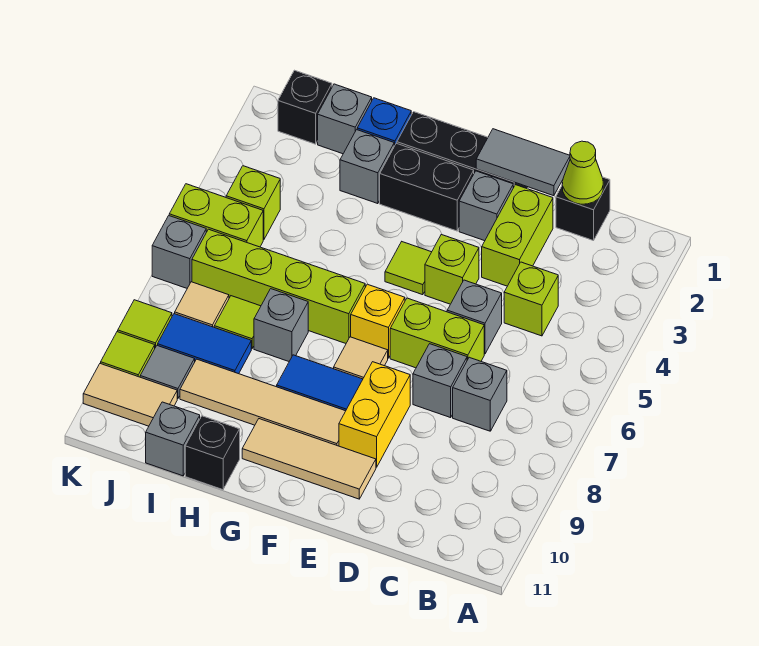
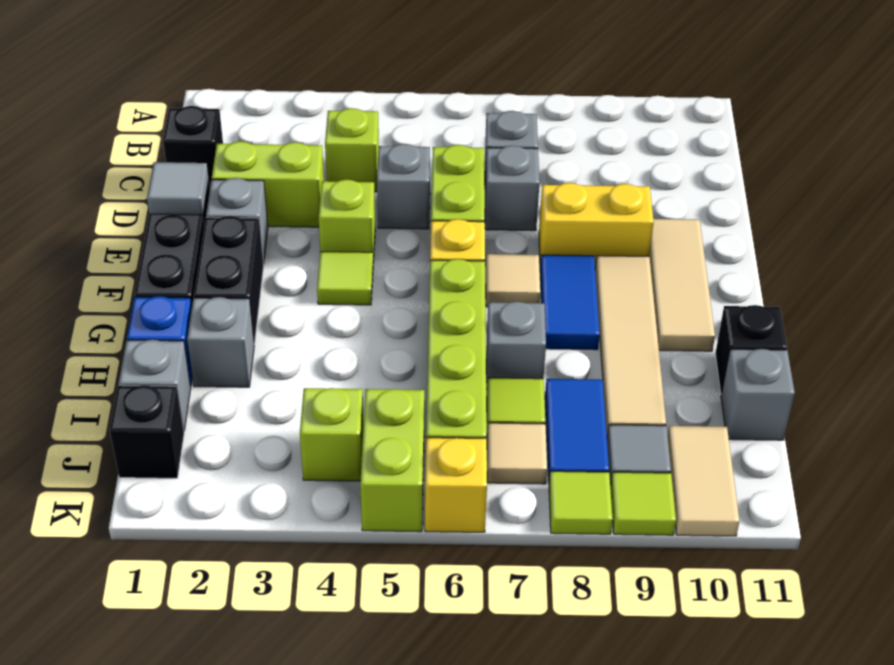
lime cone C1 level 2 -> none
grey tile D1:E1 level 2 -> grey tile E1 level 2
grey brick K6 level 1 -> yellow brick K6 level 1

